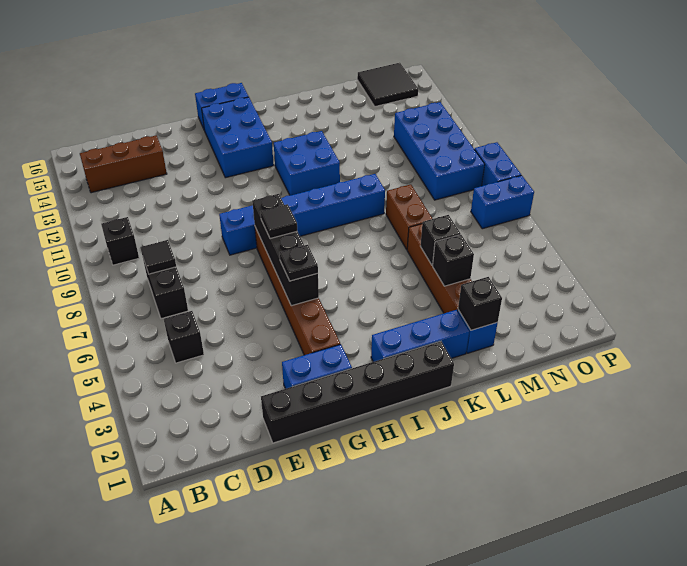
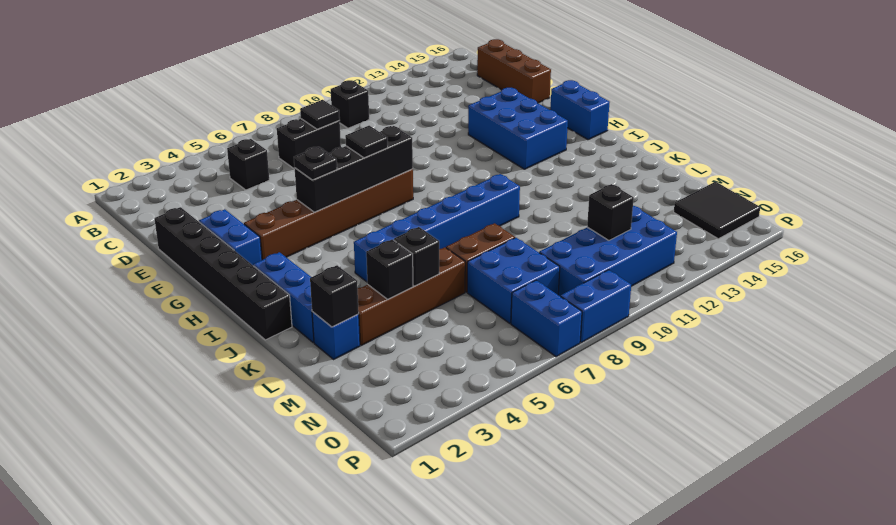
brown brick B14:D14 level 1 -> brown brick C16:E16 level 1
blue brick F9:K9 level 1 -> blue brick J5:J10 level 1
blue brick G13:H15 level 1 -> blue brick F13:H14 level 1
blue brick I11:J12 level 1 -> blue brick M7:N8 level 1
none -> black brick N11 level 2

